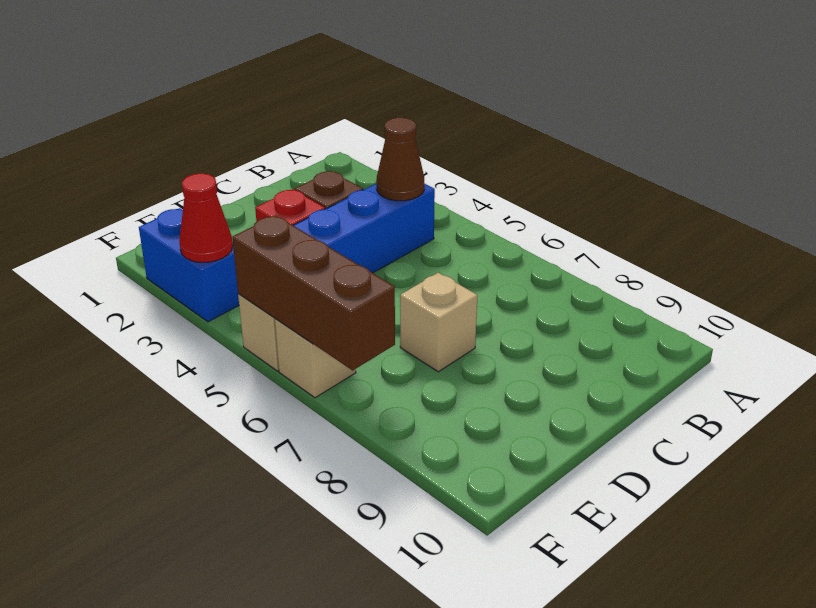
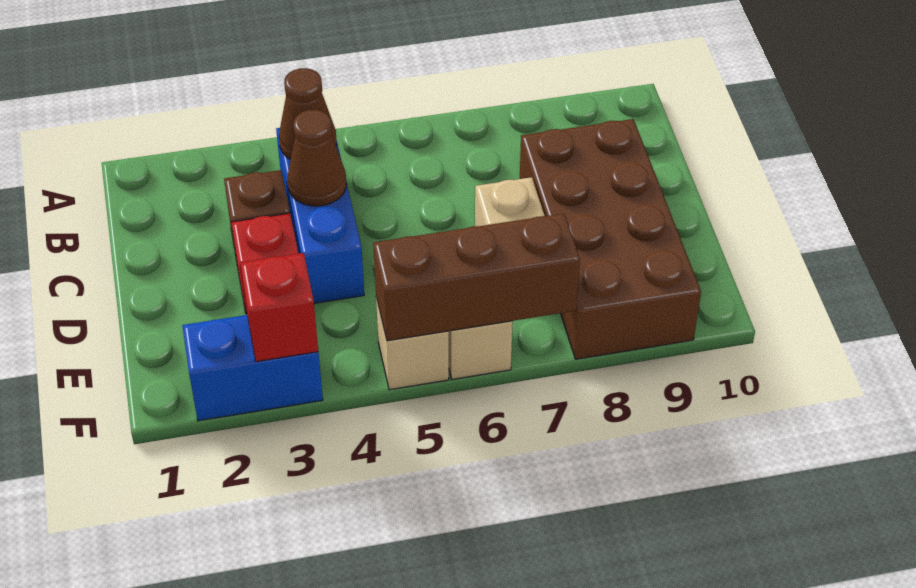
none -> brown cone C4 level 2
none -> brown brick C8:F9 level 1
red cone F3 level 2 -> red brick F3 level 2

